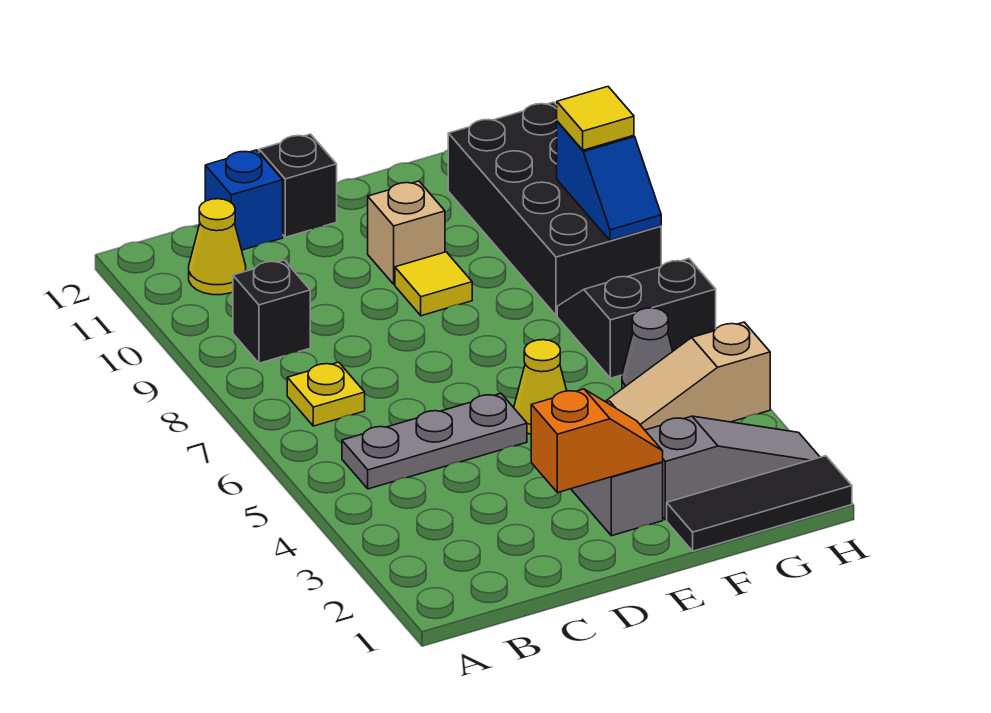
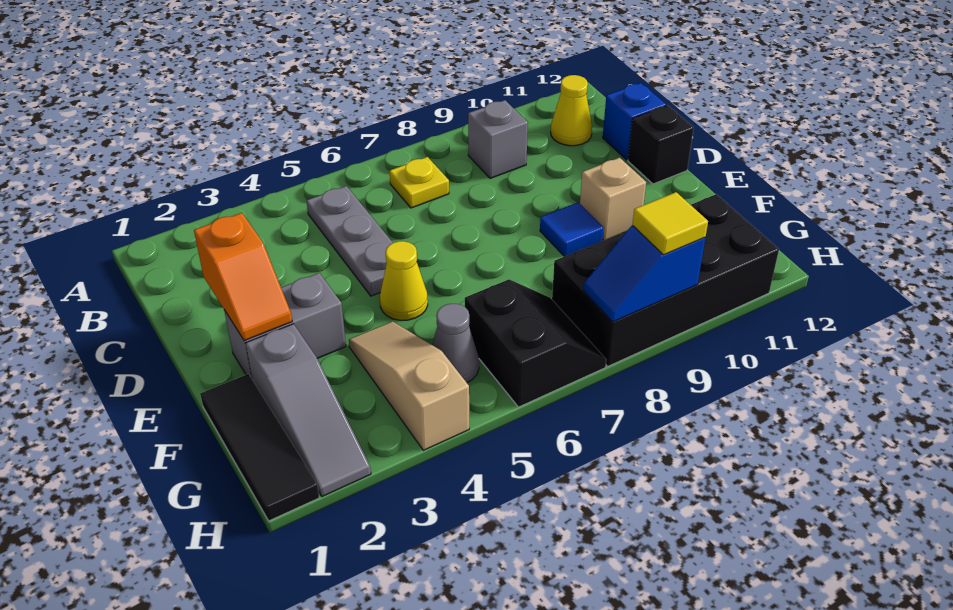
black brick B9 level 1 -> grey brick B9 level 1
yellow tile E9 level 1 -> blue tile E9 level 1

